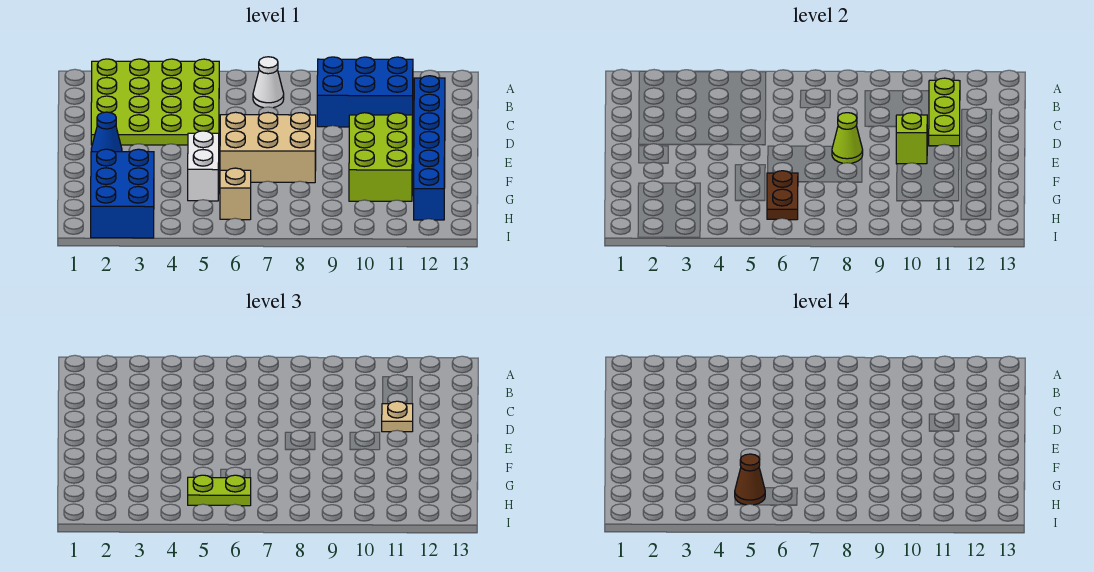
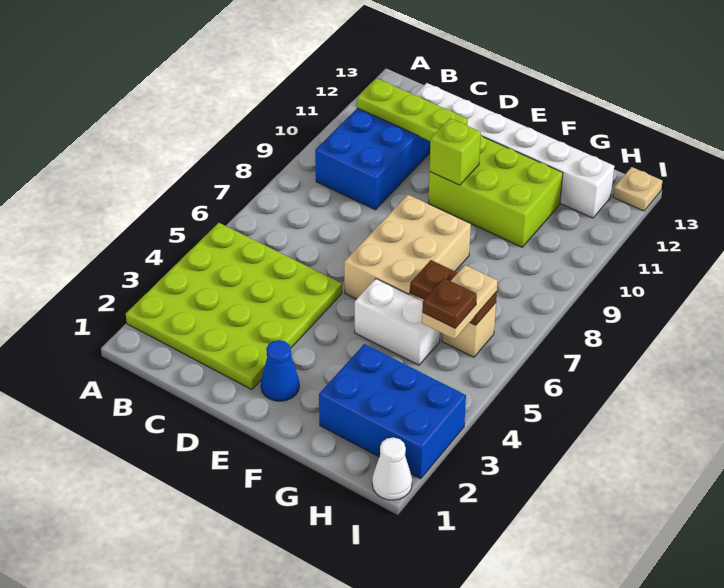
white cone B7 level 1 -> white cone I1 level 1
blue brick C12:H12 level 1 -> white brick C12:H12 level 1
tan plate D11 level 3 -> tan plate I13 level 1
lime cone E8 level 2 -> none
lime plate H5:H6 level 3 -> tan plate H5:H6 level 3
brown cone H5 level 4 -> brown plate H5 level 4

